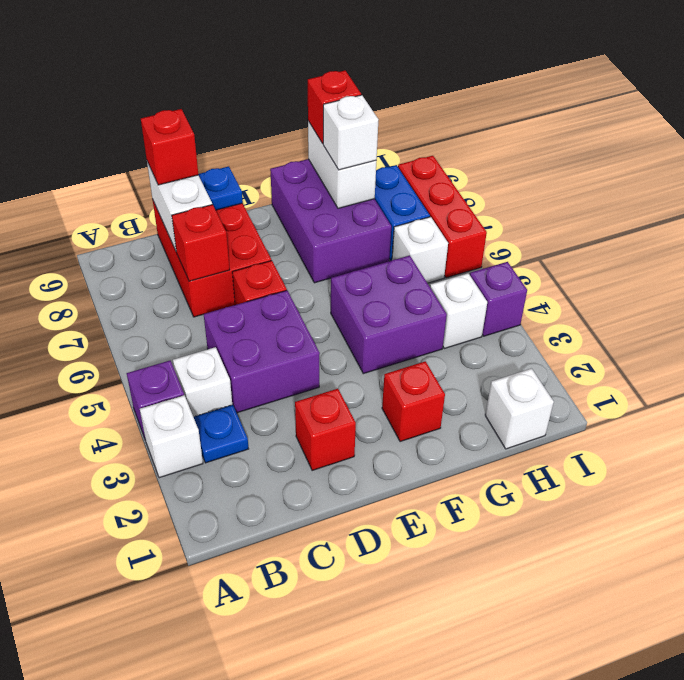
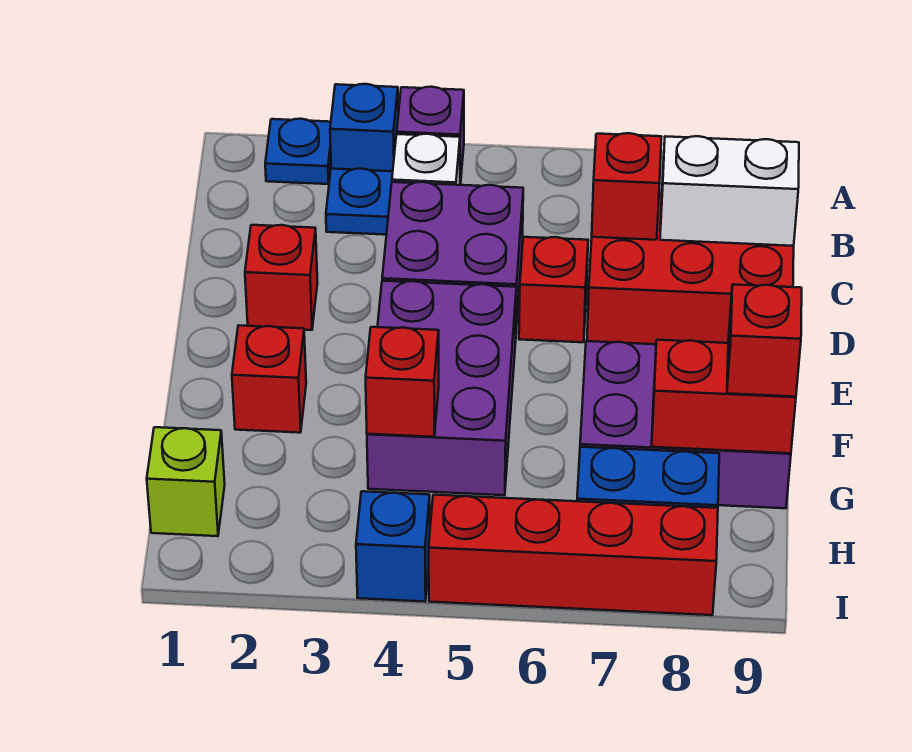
white brick A3 level 1 -> blue brick A3 level 1
red brick C9 level 3 -> red brick G4 level 2
blue plate D9 level 2 -> blue plate A2 level 1
purple brick F4:G5 level 1 -> purple brick E4:G5 level 1
white brick G8:G9 level 2 -> red brick G8:G9 level 2
white brick G8 level 3 -> none
white brick H1 level 1 -> lime brick H1 level 1
white brick H4 level 1 -> none
white brick H6 level 1 -> none
purple brick I4 level 1 -> blue brick I4 level 1
red brick I6:I8 level 1 -> red brick I5:I8 level 1

